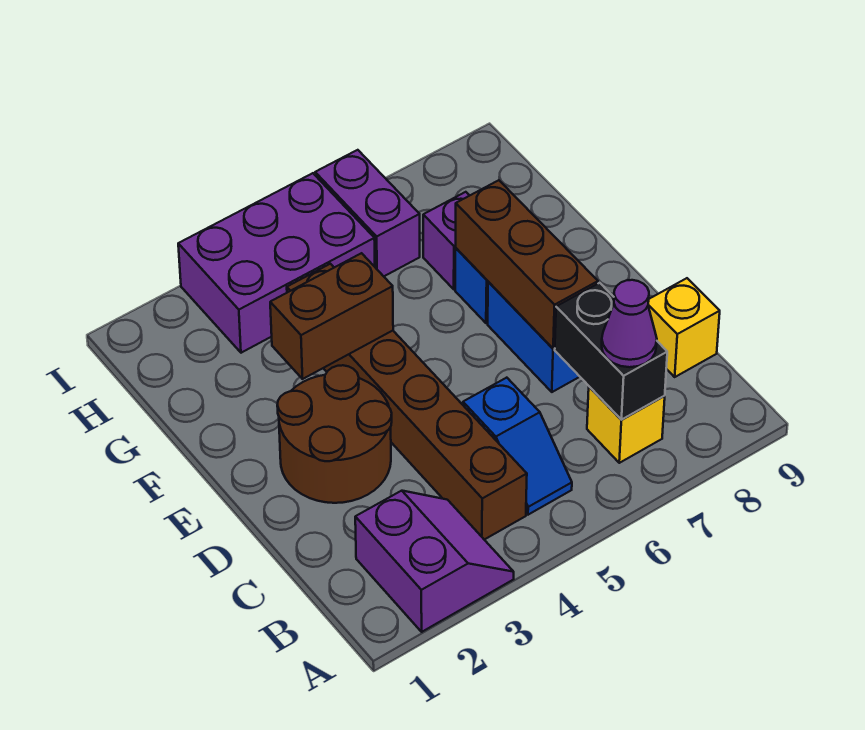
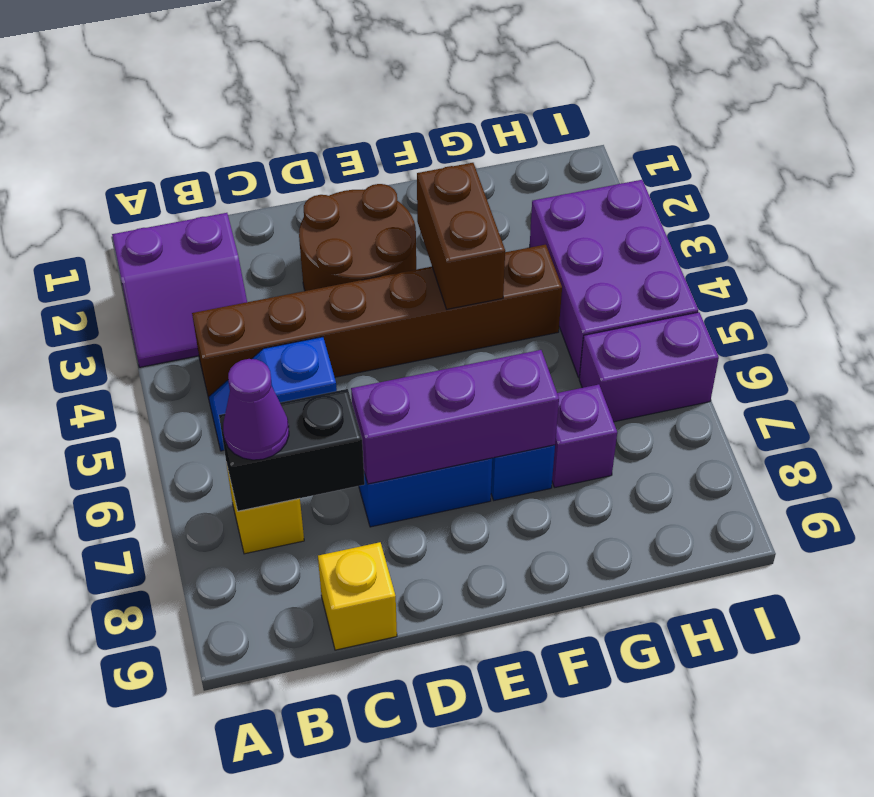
brown brick D7:F7 level 2 -> purple brick D7:F7 level 2

